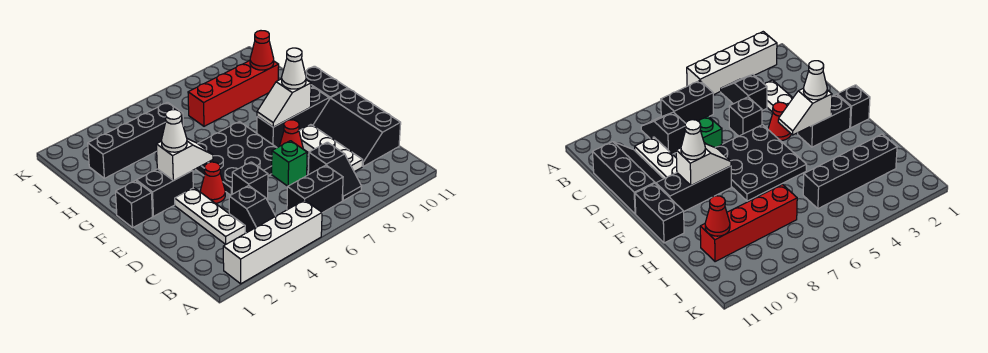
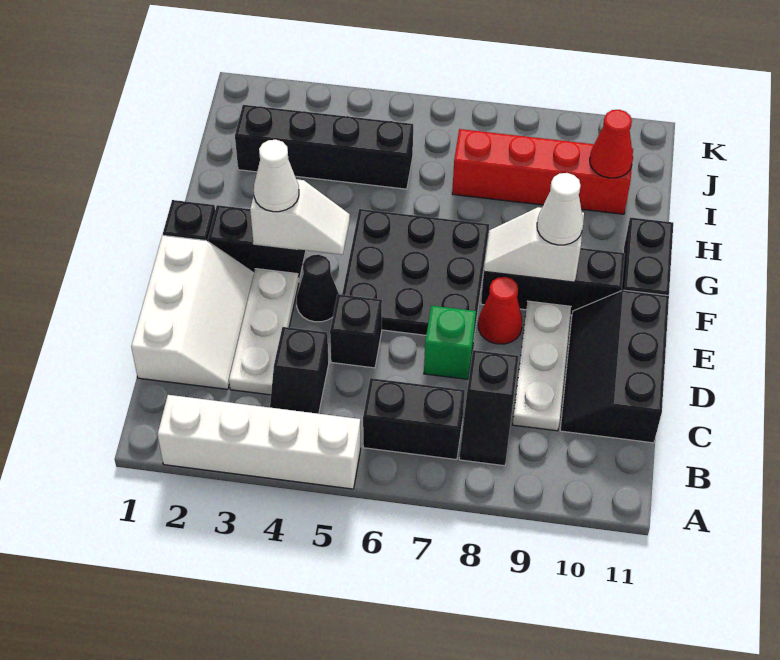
none -> white slope C1:E2 level 1 top 1
red cone E4 level 1 -> black cone E4 level 1

